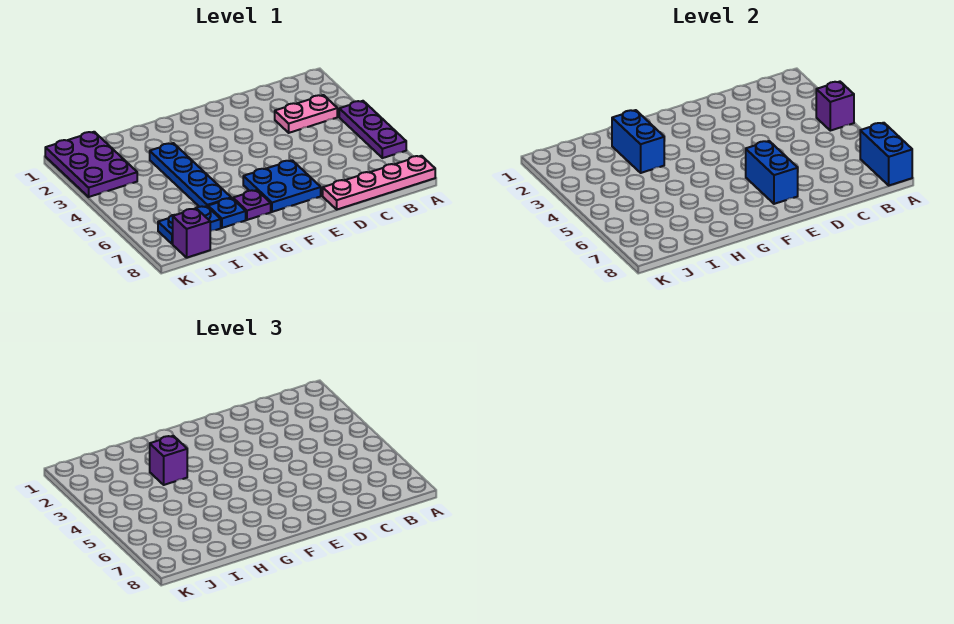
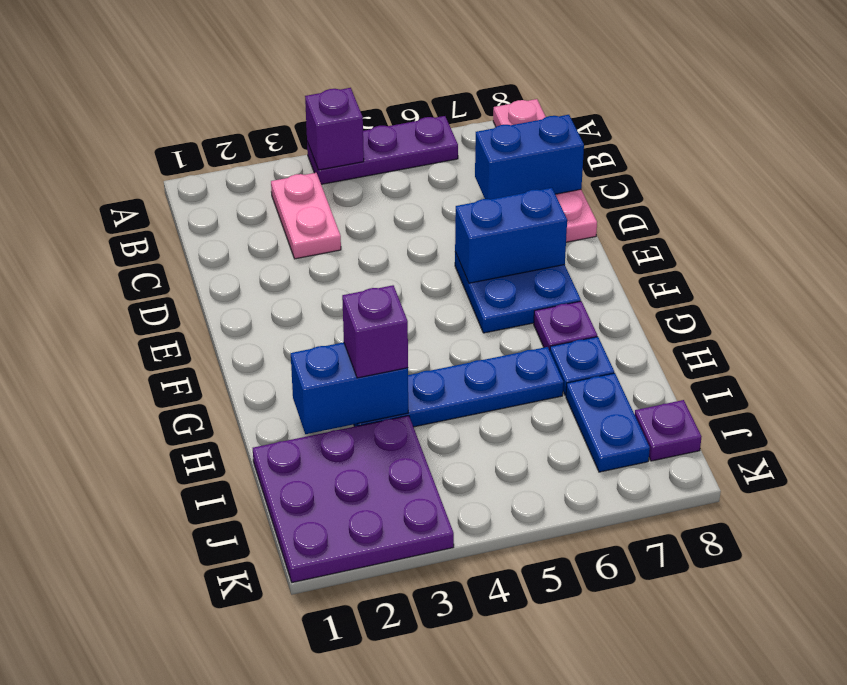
blue brick A7:A8 level 2 -> blue brick C7:C8 level 2
purple plate J1:K3 level 1 -> purple plate I1:K3 level 1
purple brick J8 level 1 -> purple plate J8 level 1

